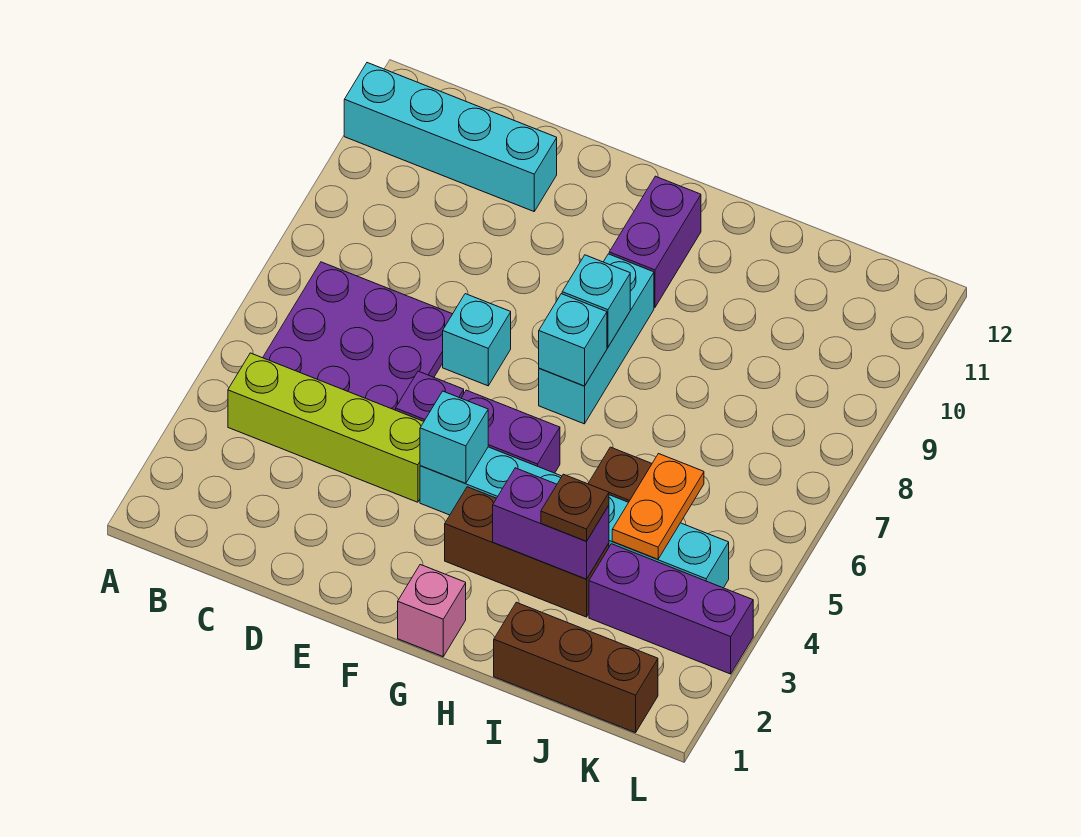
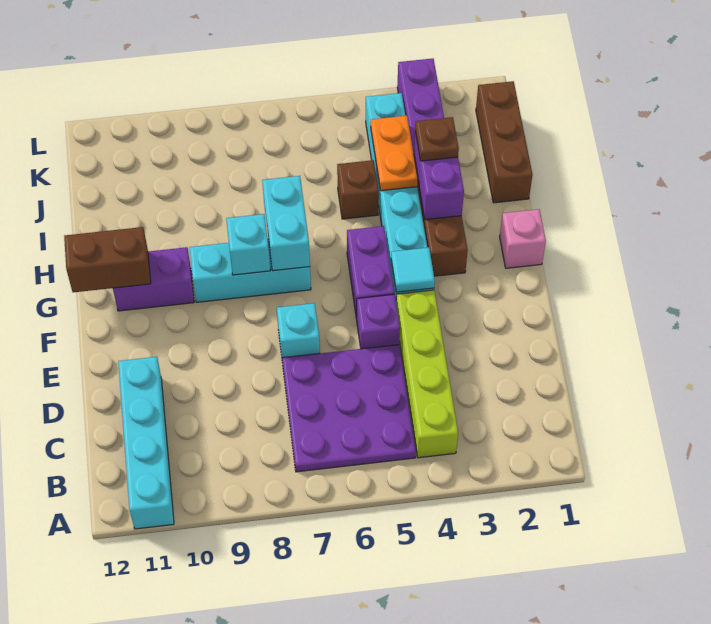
cyan brick F4 level 2 -> cyan tile F4 level 2
cyan brick G7 level 2 -> cyan brick G7:H7 level 2
none -> brown brick G11:G12 level 2
orange plate J4:J5 level 2 -> orange plate I4:J4 level 2

